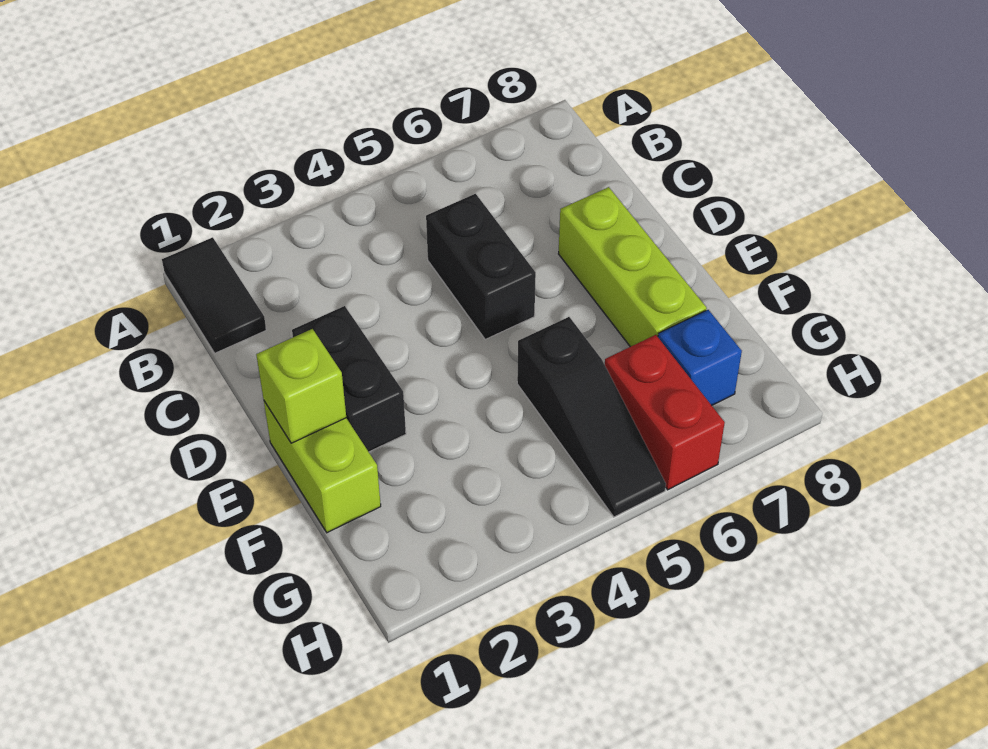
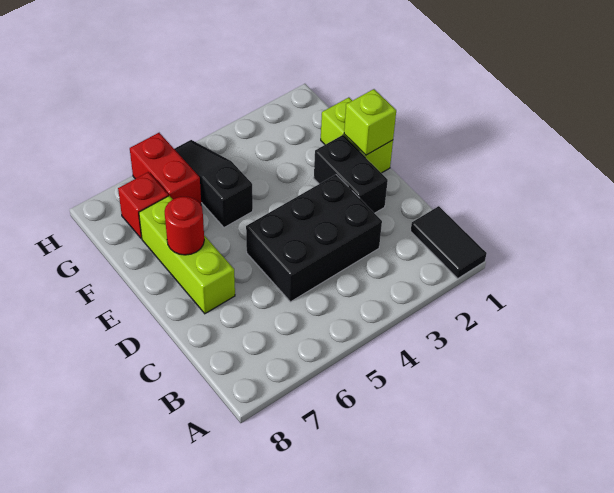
black brick C5:D5 level 1 -> black brick C3:D5 level 1
none -> red round brick E7 level 2
blue brick G7 level 1 -> red brick G7 level 1

